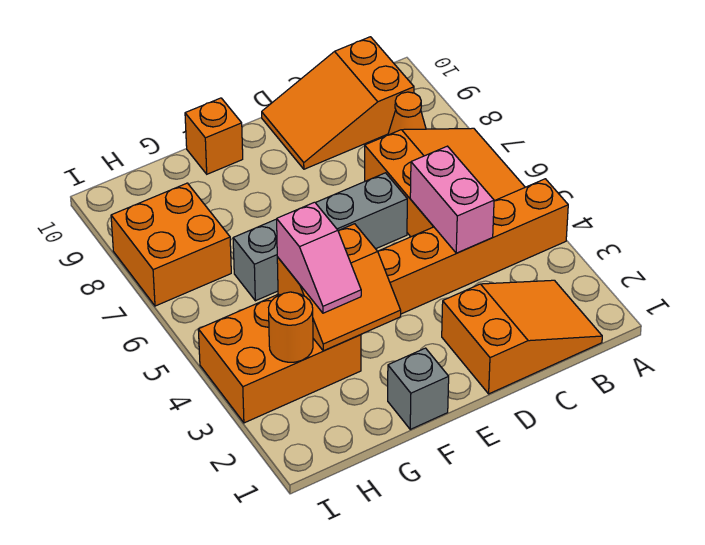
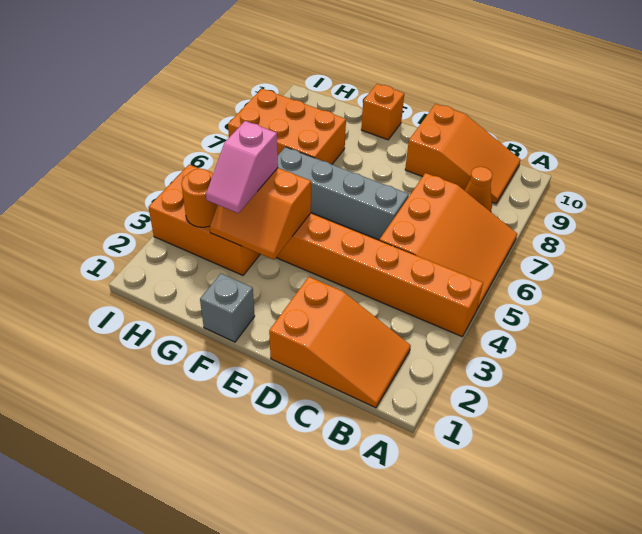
orange slope B9:D10 level 1 top B -> orange slope B9:D10 level 1 top D
pink brick C4:C5 level 2 -> none
orange brick H7:I8 level 1 -> orange brick G7:I8 level 1

